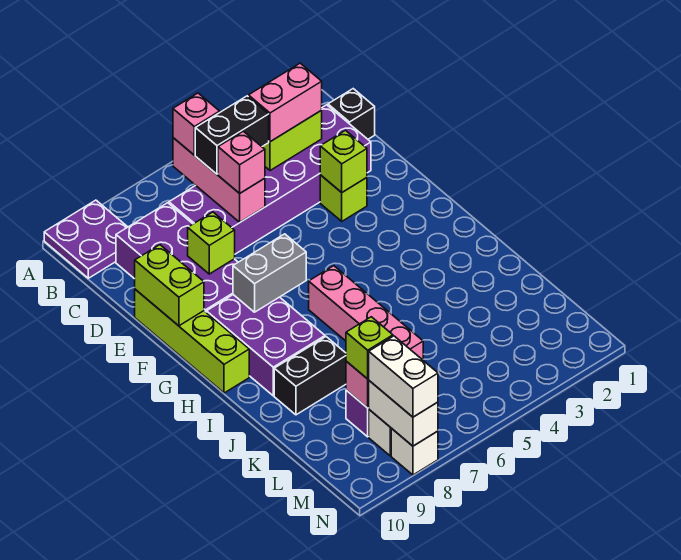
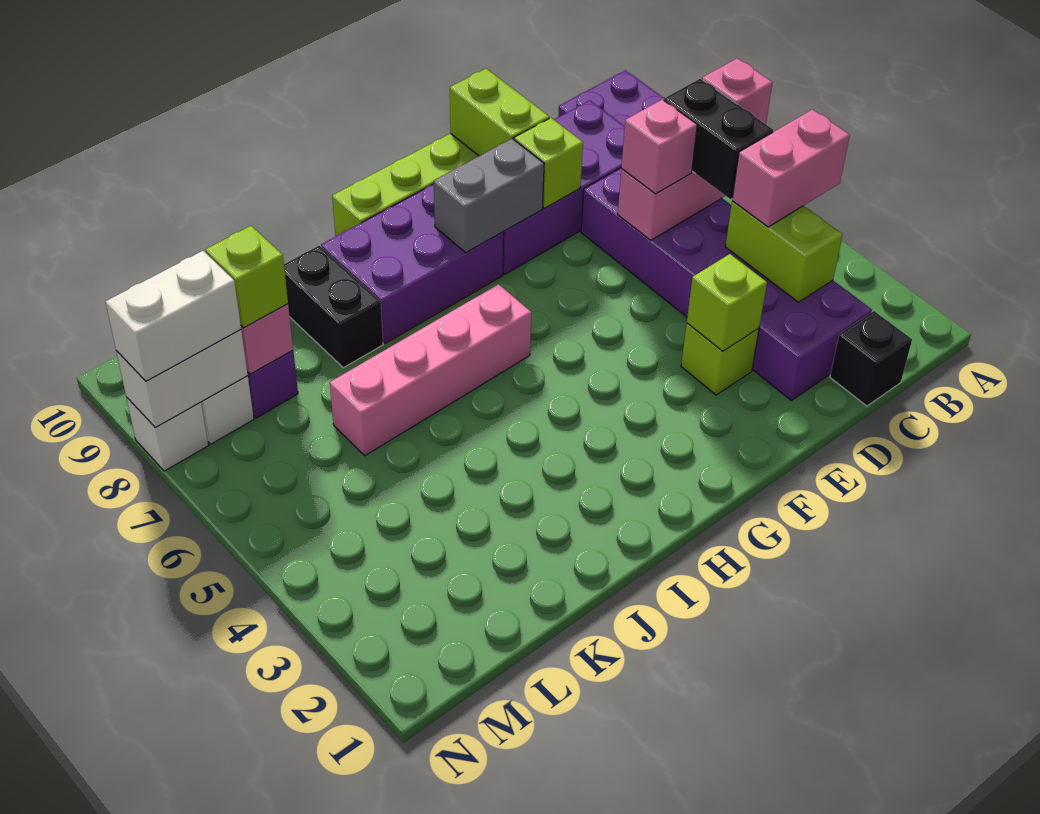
pink brick C3:C4 level 3 -> pink brick B4:C4 level 3
lime brick E10:F10 level 2 -> lime brick E9:E10 level 2
grey brick G7:G8 level 2 -> grey brick F8:G8 level 2

